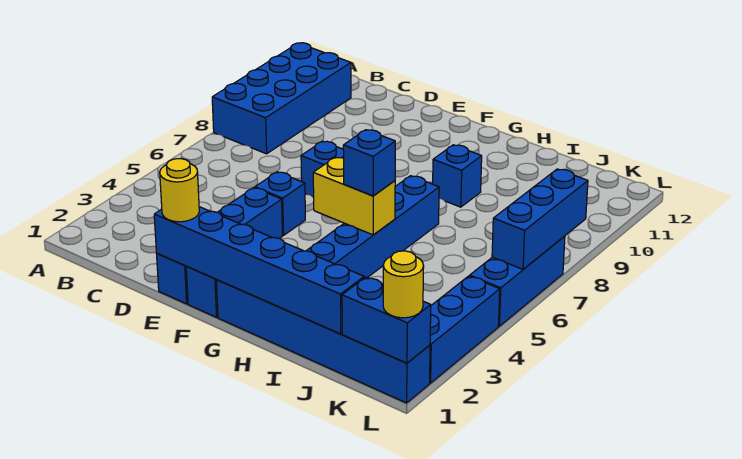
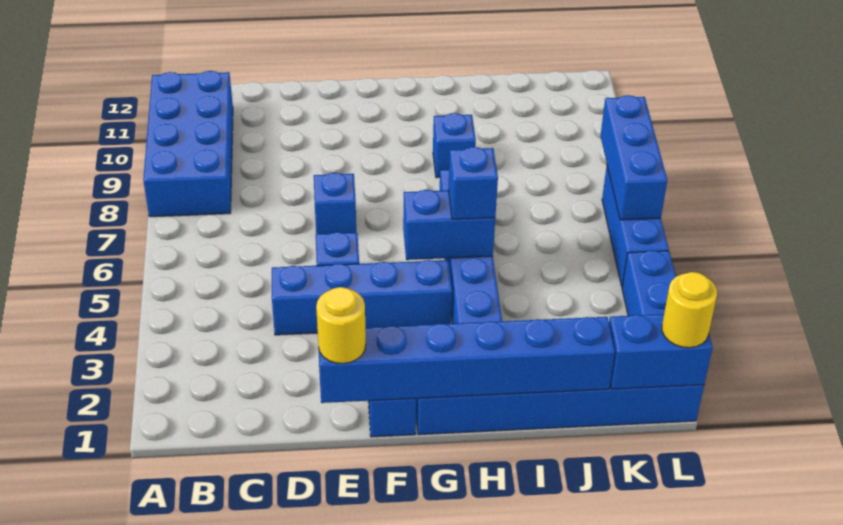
blue brick E1:E4 level 1 -> blue brick D4:G4 level 1
yellow brick G5:H5 level 2 -> blue brick G5:H5 level 2

